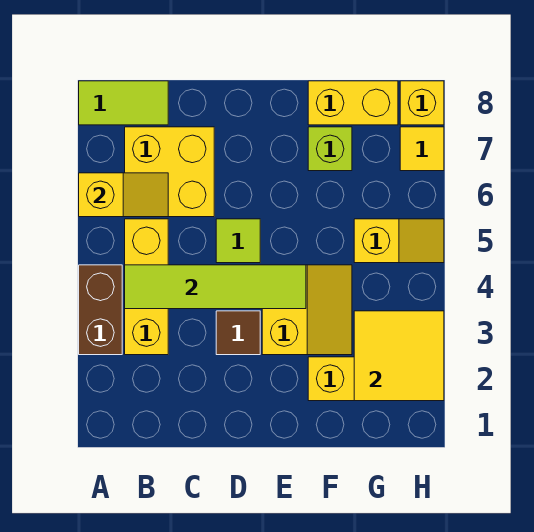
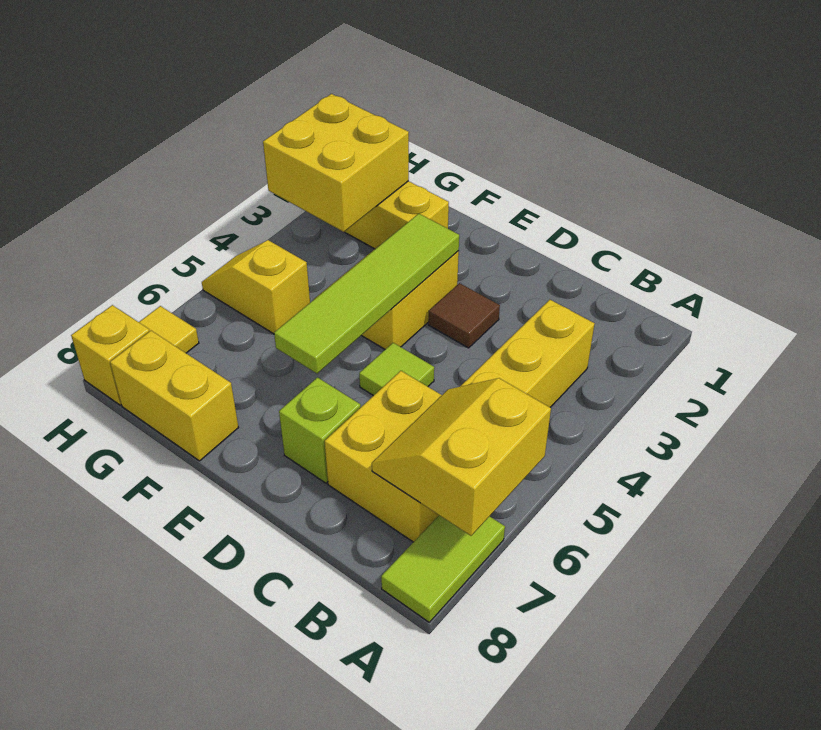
brown brick A3:A4 level 1 -> none
yellow slope A6:B6 level 2 top A -> yellow slope A6:B7 level 2 top A
lime tile A8:B8 level 1 -> lime tile A7:A8 level 1
lime tile B4:E4 level 2 -> lime tile E3:E6 level 2
lime brick F7 level 1 -> lime brick D7 level 1
yellow tile G2:H3 level 2 -> yellow brick G2:H3 level 2

